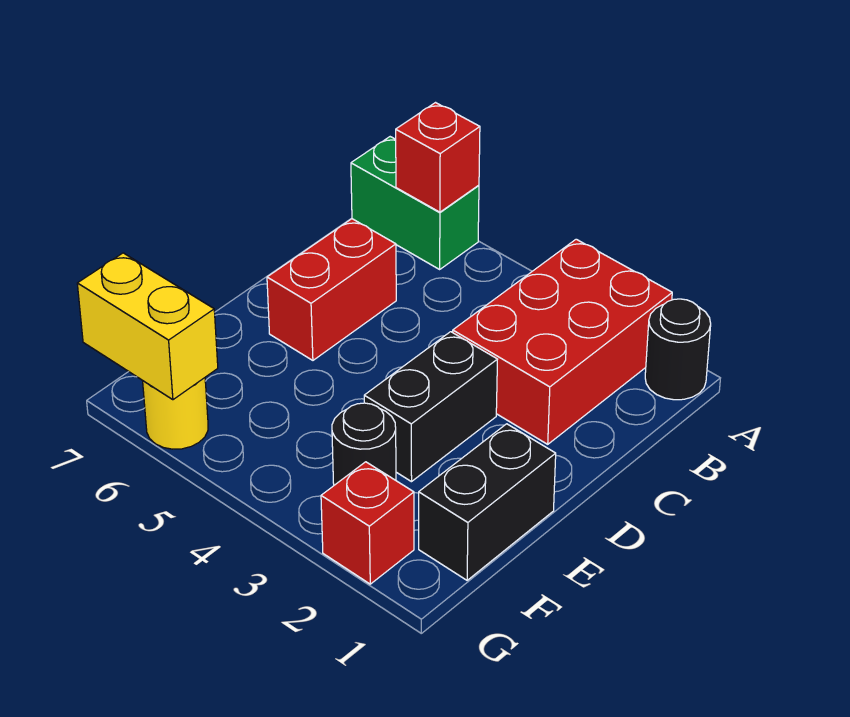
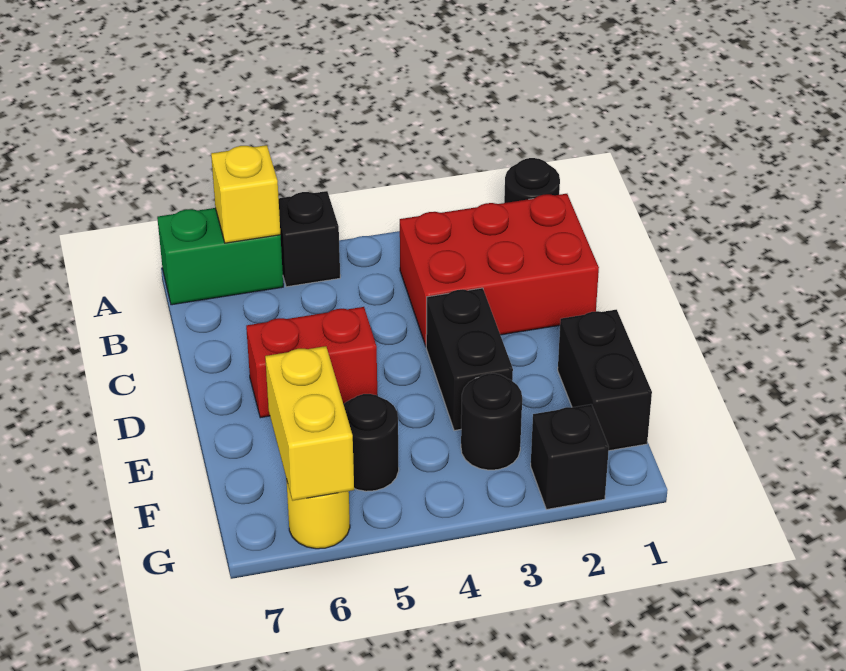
red brick A2:C3 level 1 -> red brick B1:C3 level 1
none -> black brick A5 level 1
red brick A6 level 2 -> yellow brick A6 level 2
red brick C6:D6 level 1 -> red brick D5:D6 level 1
none -> black round brick F5 level 1
red brick G2 level 1 -> black brick G2 level 1
yellow brick G6:G7 level 2 -> yellow brick F6:G6 level 2

